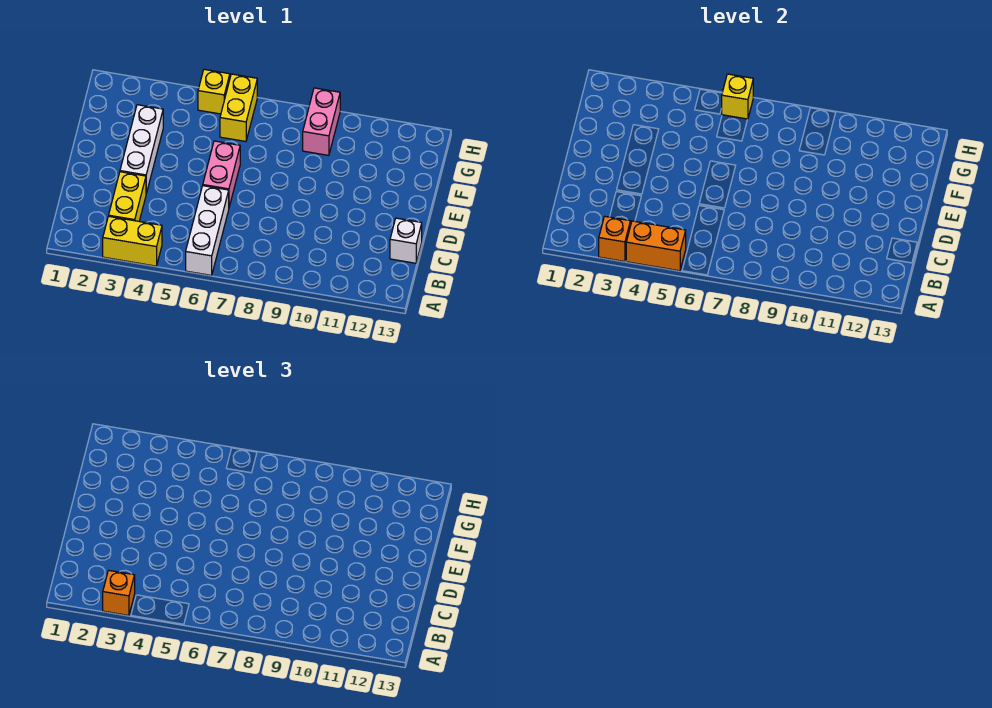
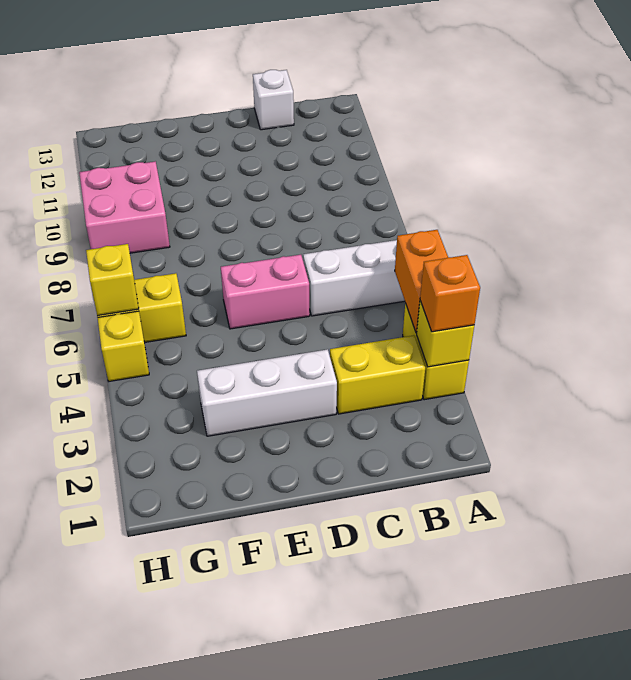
orange brick A3 level 2 -> yellow brick A3 level 2
pink brick G9:H9 level 1 -> pink brick G9:H10 level 1

